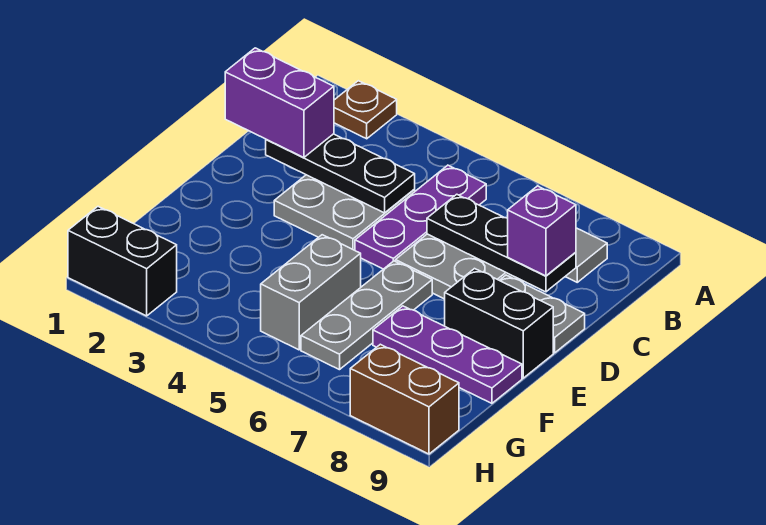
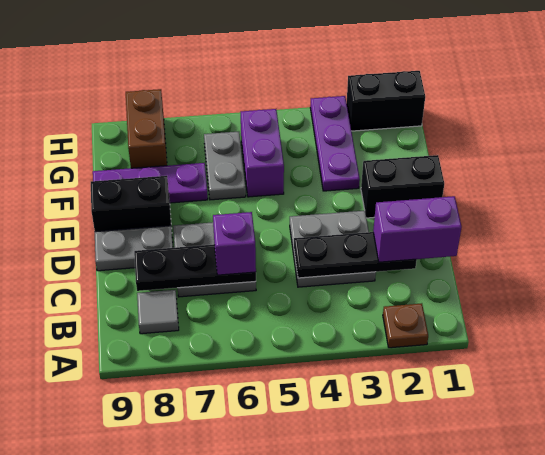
purple plate B5:D5 level 1 -> purple plate F3:H3 level 1
purple brick C8 level 3 -> purple brick C6 level 3
none -> black brick E1:E2 level 1
grey plate E6:G6 level 1 -> grey plate F6:G6 level 1
grey brick F5:G5 level 1 -> purple brick F5:G5 level 1
brown brick H8:H9 level 1 -> brown brick G8:H8 level 1

